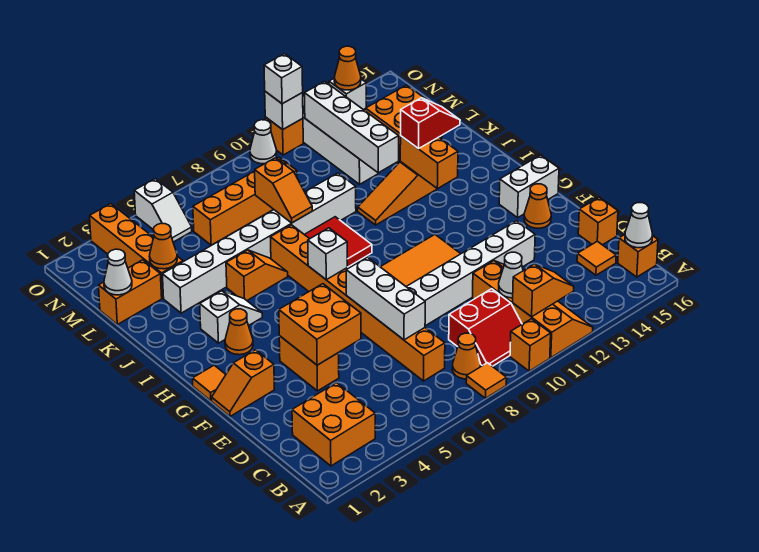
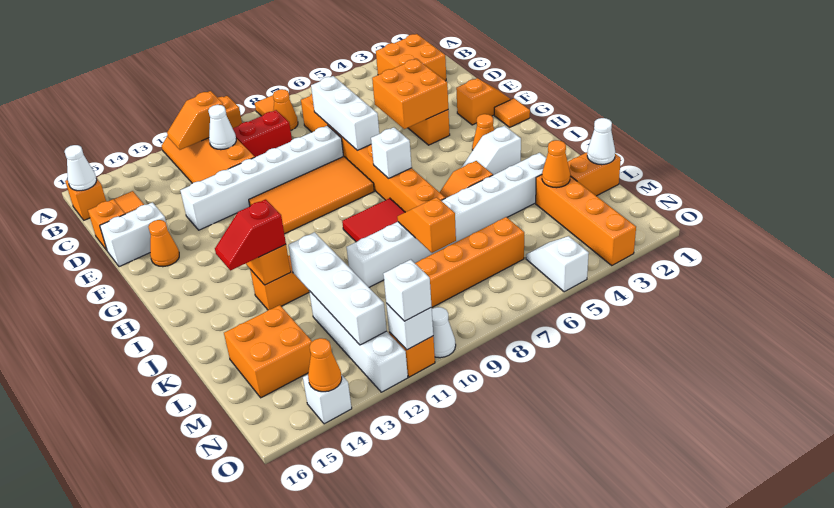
white brick G15:G16 level 1 -> white brick E15:E16 level 1

